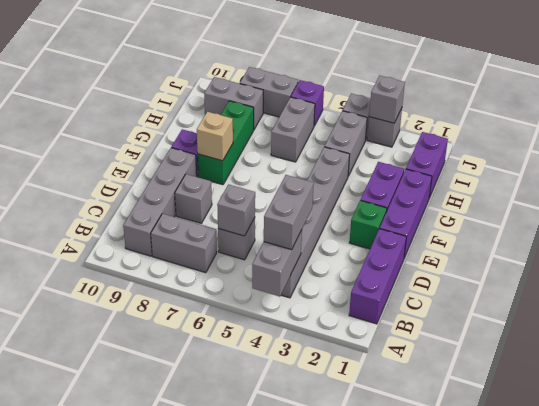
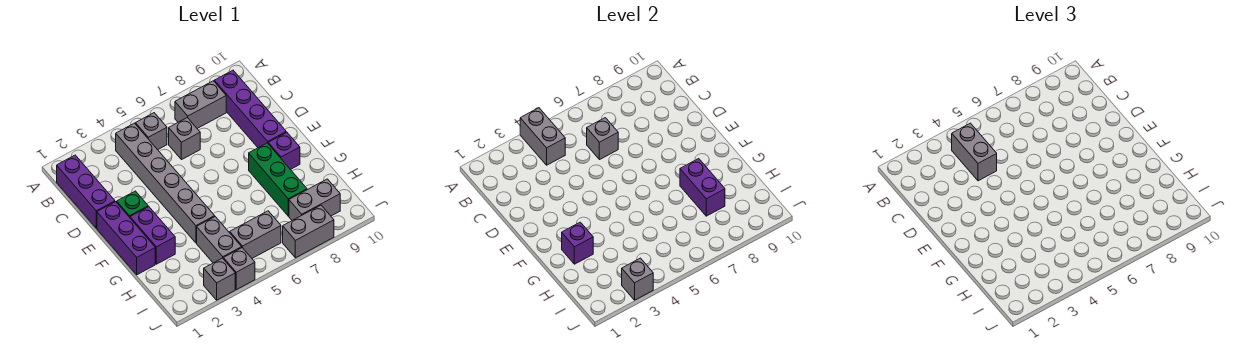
grey brick B9:E9 level 1 -> purple brick B9:E9 level 1
grey brick D8 level 1 -> grey brick B5 level 1
tan brick F8 level 2 -> none
purple brick H1:I1 level 1 -> purple brick G8:H8 level 2
grey brick H6:I6 level 1 -> grey brick I5:I6 level 1
purple brick J6 level 1 -> purple brick G2 level 2

